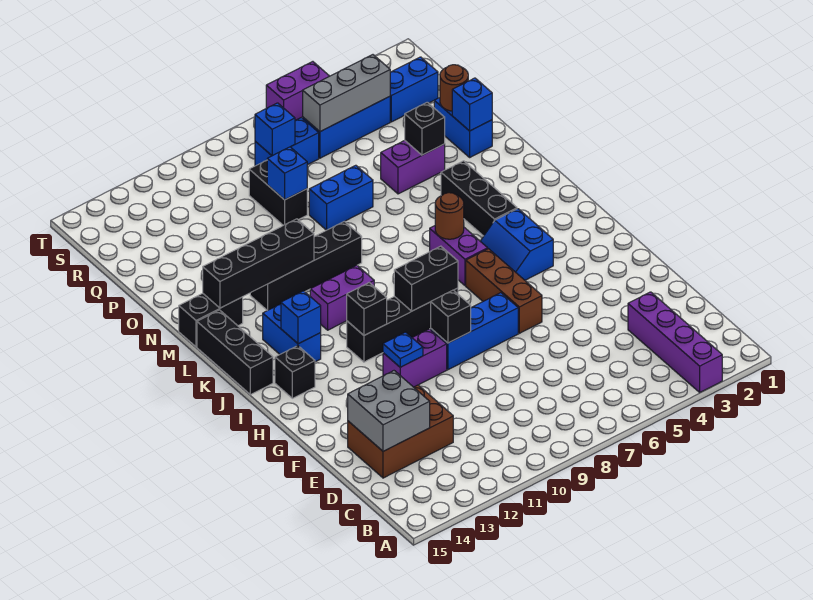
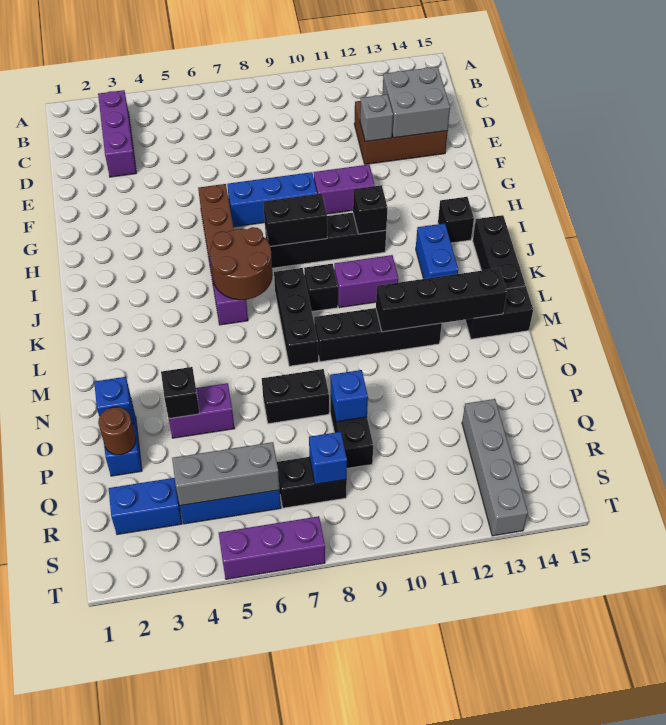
purple brick A3:D3 level 1 -> purple brick B3:D3 level 1
none -> grey brick E12 level 2
black brick G9 level 2 -> black brick K9 level 1
blue plate G11 level 2 -> none
blue slope I4:J5 level 1 top 4 -> none
blue brick J13 level 2 -> none
black brick K4:M4 level 1 -> black brick K8:M8 level 1
brown round brick K6 level 2 -> brown round brick J6:K7 level 2
blue brick O7:O8 level 1 -> black brick O7:O8 level 1
none -> grey brick Q13:T13 level 1
blue brick R7:R8 level 1 -> black brick R7:R8 level 1
purple brick T5:T6 level 1 -> purple brick T5:T7 level 1

